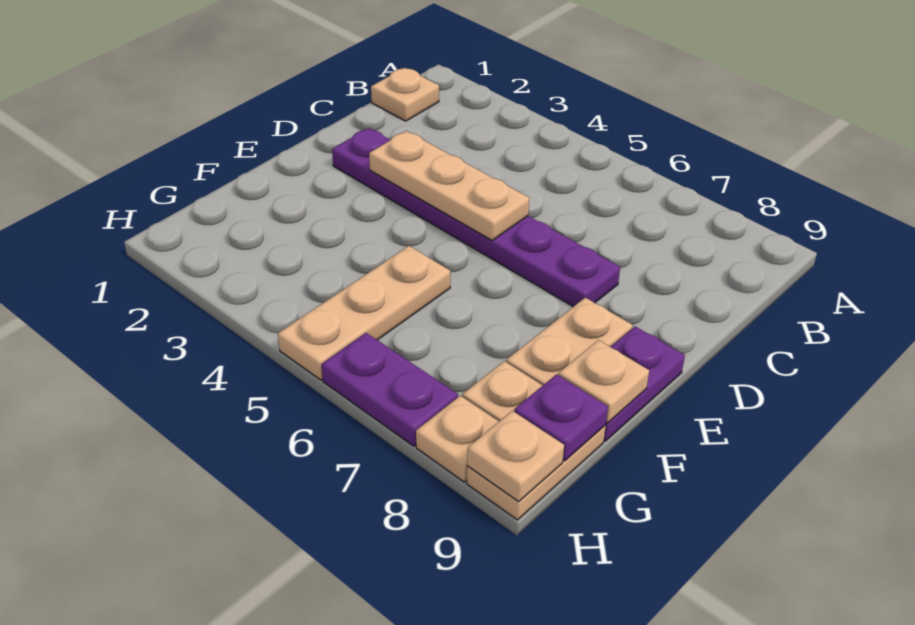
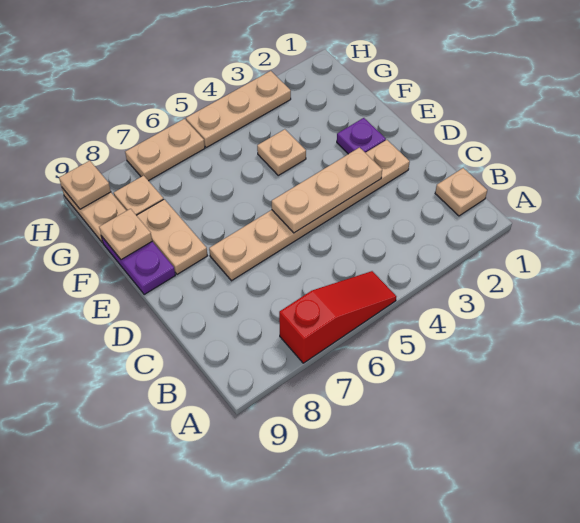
none -> red slope A5:A7 level 1 top 7
purple plate D2:D7 level 1 -> tan plate D2:D7 level 1
tan plate F5:H5 level 1 -> tan plate H3:H5 level 1
purple plate G9 level 2 -> purple plate E2 level 1
purple plate H6:H7 level 1 -> tan plate H6:H7 level 1
tan plate H8 level 1 -> tan plate F4 level 1

